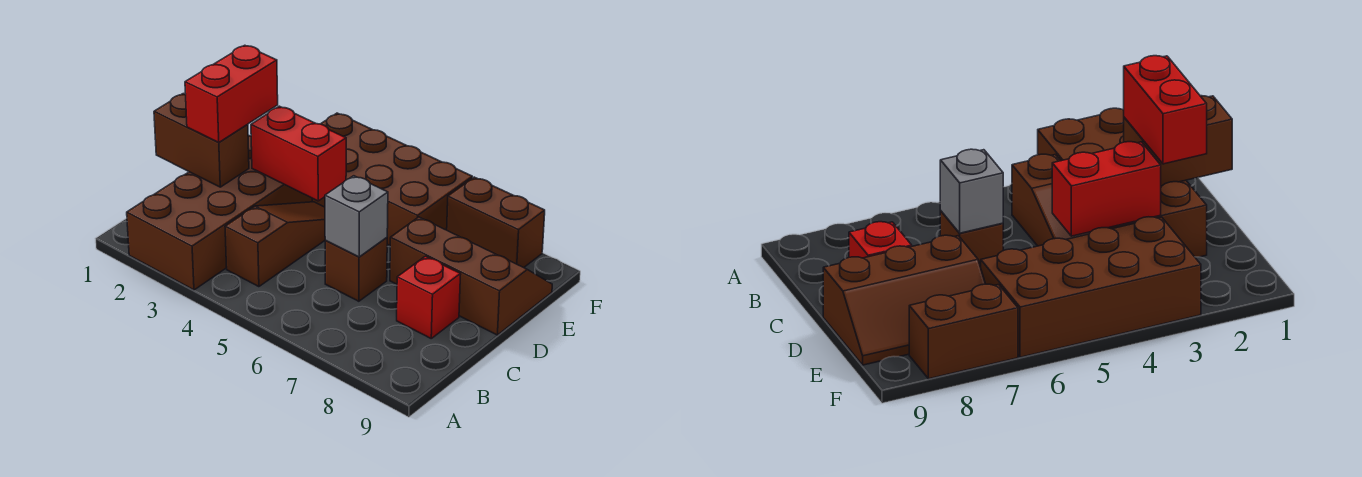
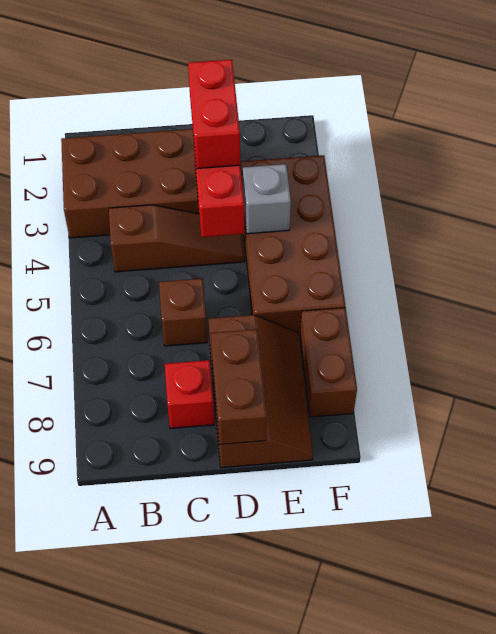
brown brick C1:C2 level 2 -> brown brick D8:D9 level 2
red brick C2:D2 level 3 -> red brick D2:D3 level 3
grey brick C6 level 2 -> grey brick E4 level 2

